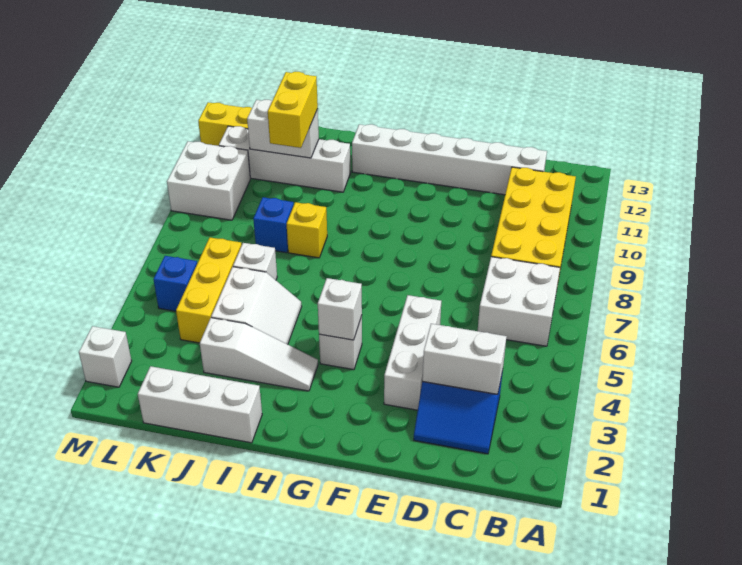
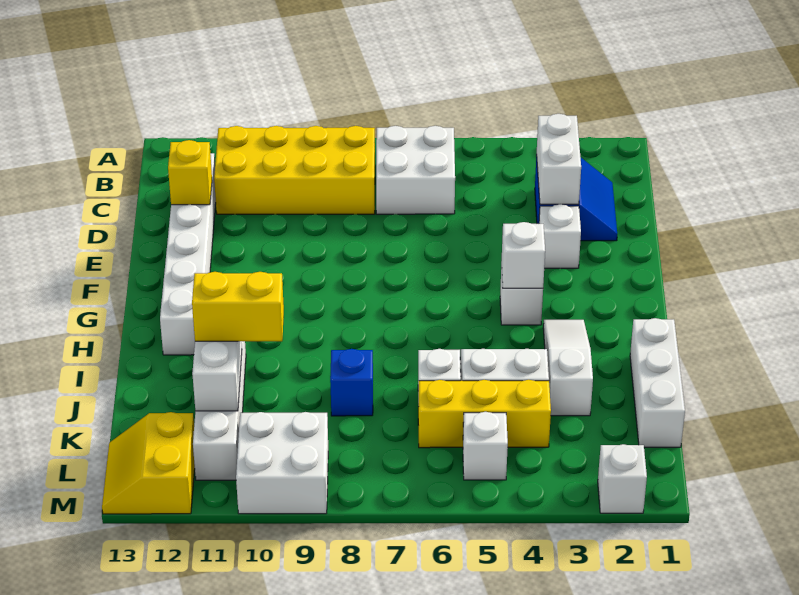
white brick E3:E5 level 1 -> white brick E3 level 1
yellow brick I8 level 1 -> yellow brick D12 level 2
blue brick L5 level 1 -> white brick L5 level 1

